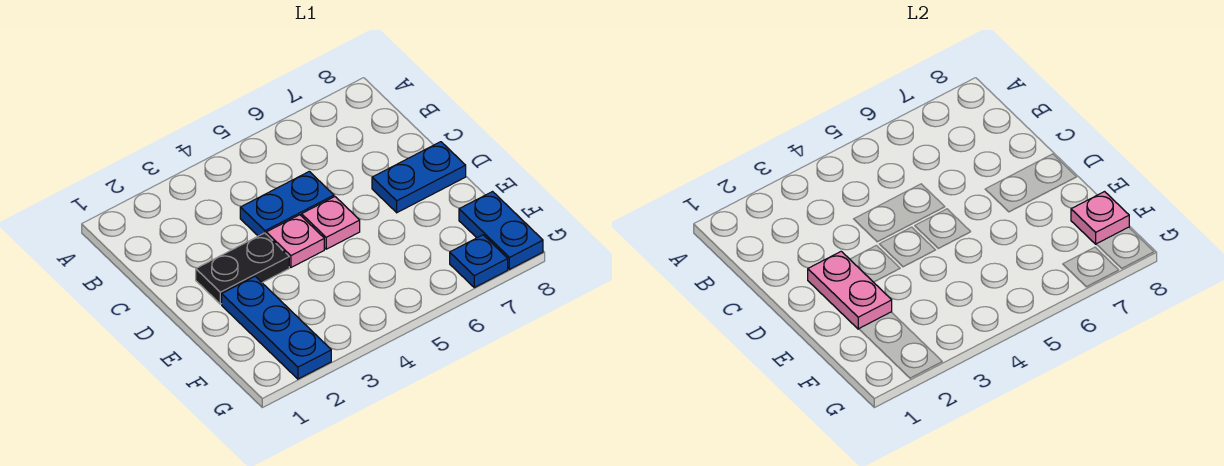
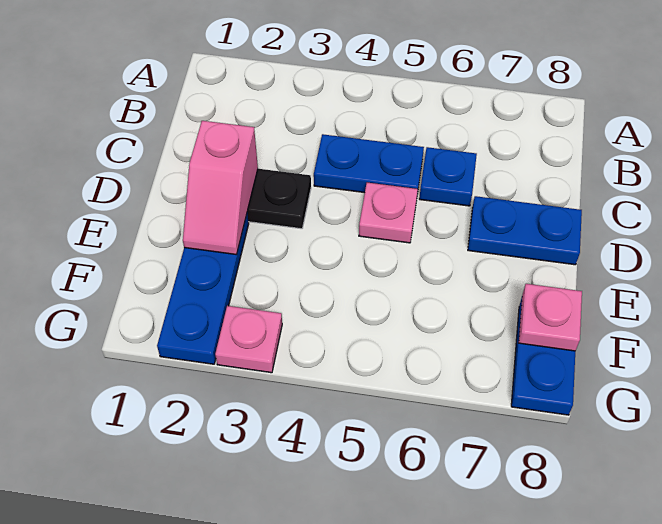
pink plate D2:E2 level 2 -> pink slope D2:E2 level 2 top D
pink plate D4 level 1 -> pink plate G3 level 1
blue plate G7 level 1 -> blue plate C6 level 1

